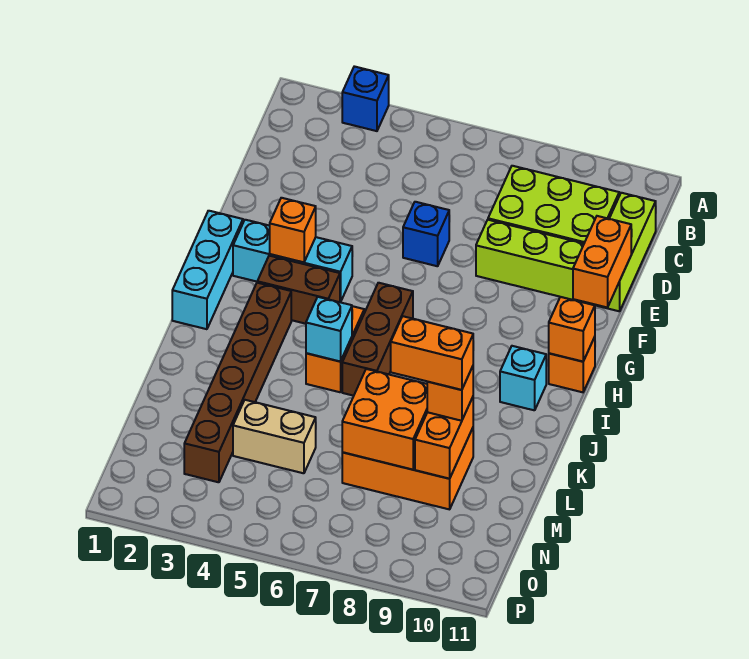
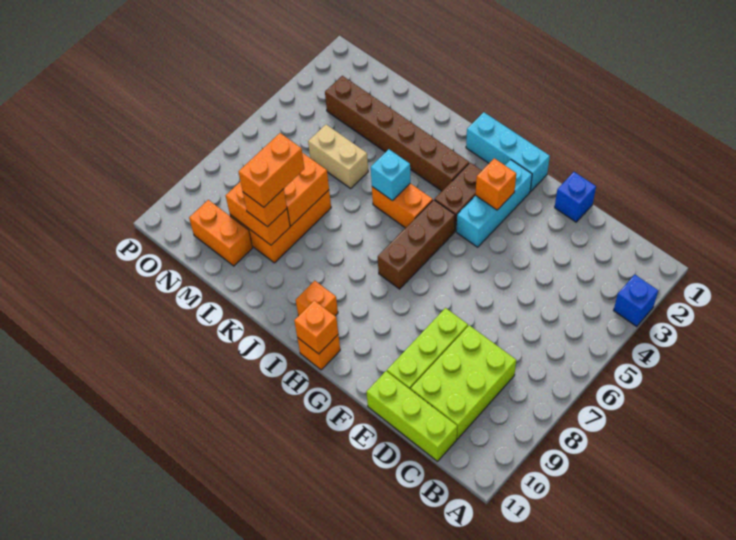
blue brick E6 level 1 -> blue brick E1 level 1
orange brick E11:F11 level 2 -> orange brick M10:N10 level 1
brown brick H6:J6 level 1 -> brown brick H5:H7 level 1
cyan brick I10 level 1 -> orange brick I10 level 1
tan brick M4:M5 level 1 -> tan brick L5:M5 level 1

